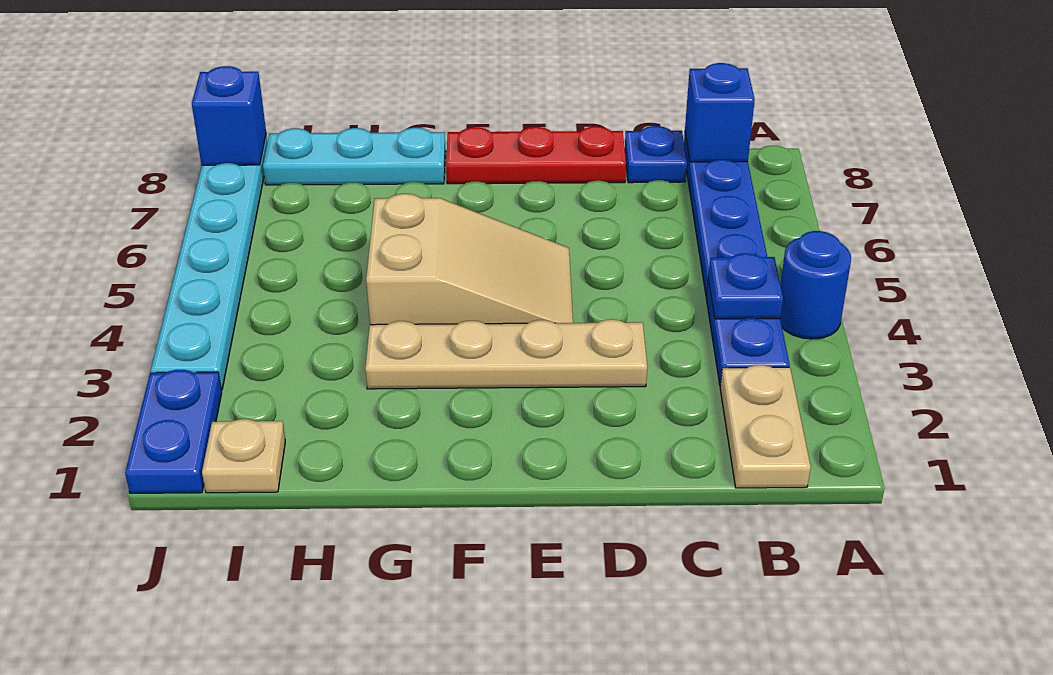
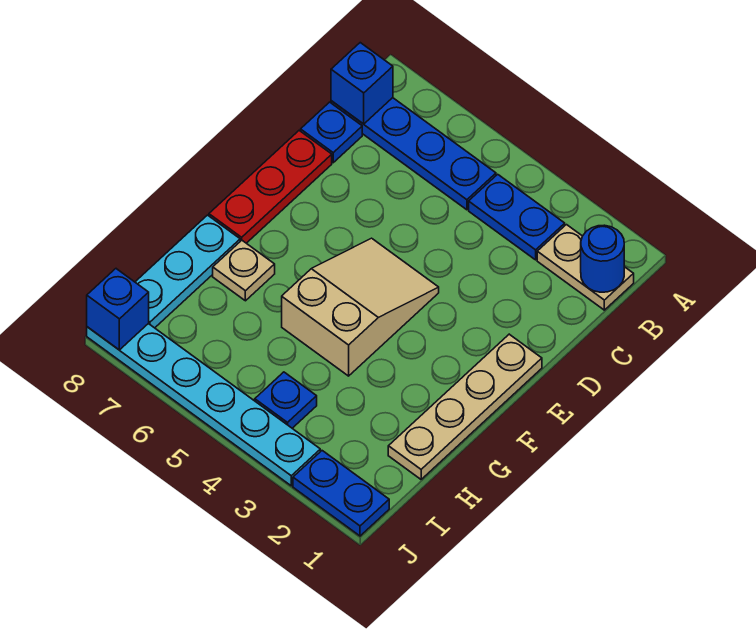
blue round brick A4 level 1 -> blue round brick B1 level 2
blue plate B4 level 2 -> blue plate I4 level 1
tan plate D3:G3 level 1 -> tan plate E1:H1 level 1
tan plate I1 level 1 -> tan plate G7 level 1

